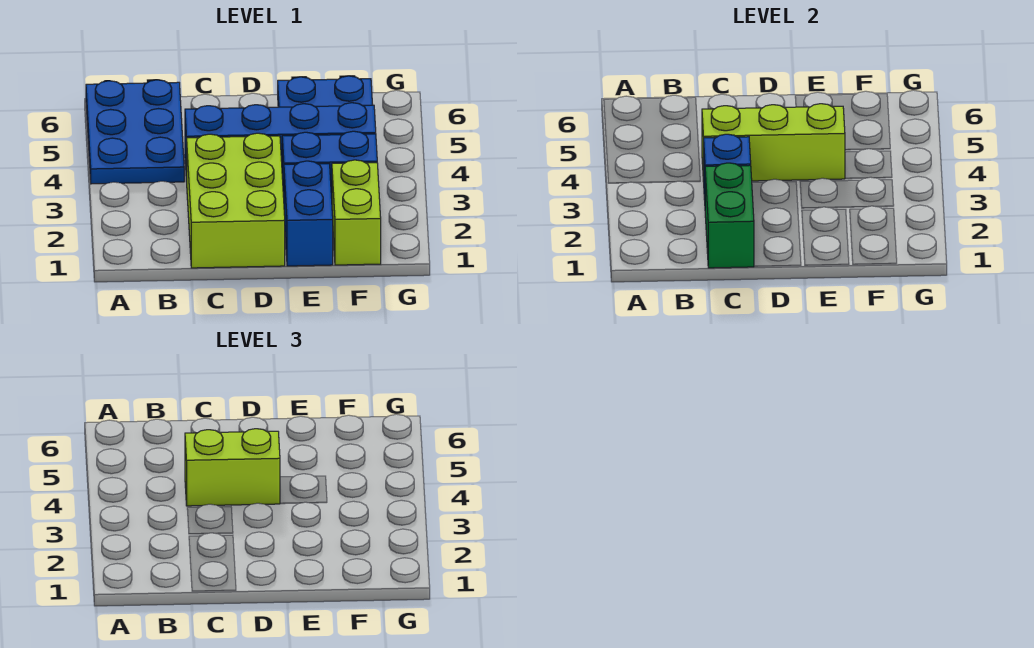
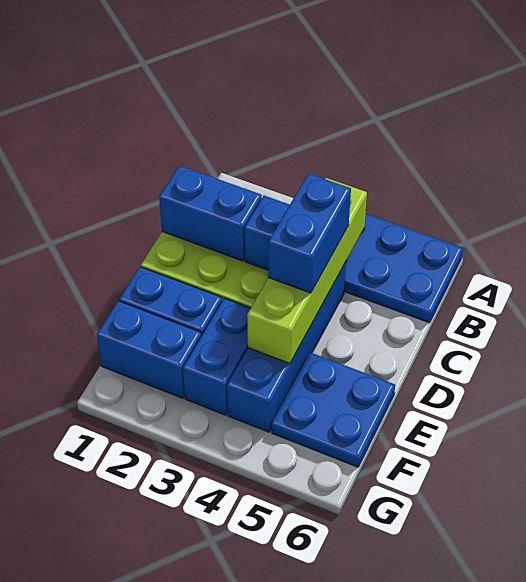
green brick C1:C2 level 2 -> blue brick C1:C2 level 2
lime brick C4:E4 level 2 -> lime brick B4:E4 level 2
lime brick C4:D4 level 3 -> blue brick C4:D4 level 3
lime brick F1:F2 level 1 -> blue brick F1:F2 level 1

